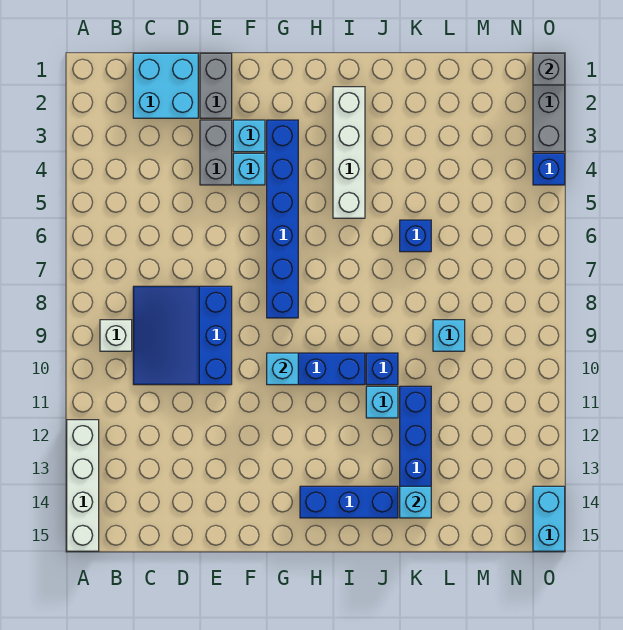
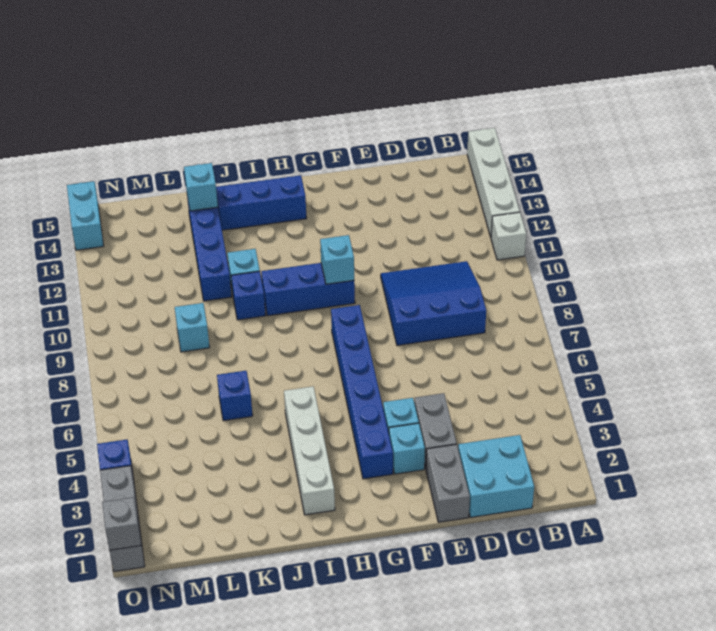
white brick B9 level 1 -> white brick A11 level 1
blue slope C8:E10 level 1 top E -> blue slope C8:E10 level 1 top 8

